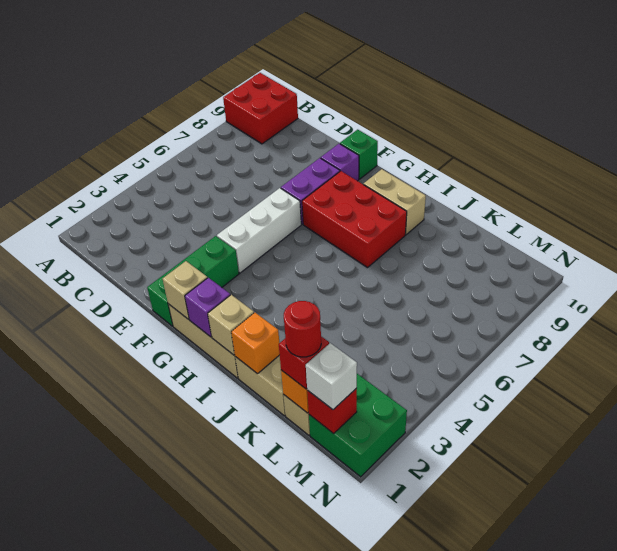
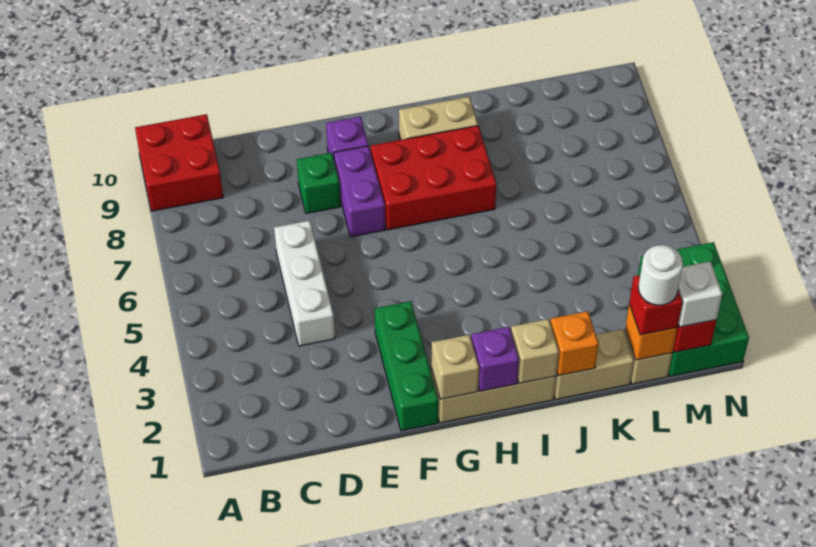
white brick F4:F6 level 1 -> white brick D4:D6 level 1
green brick F10 level 1 -> green brick E8 level 1
red round brick L1 level 4 -> white round brick L1 level 4
green brick M1:N2 level 1 -> green brick M1:N3 level 1

